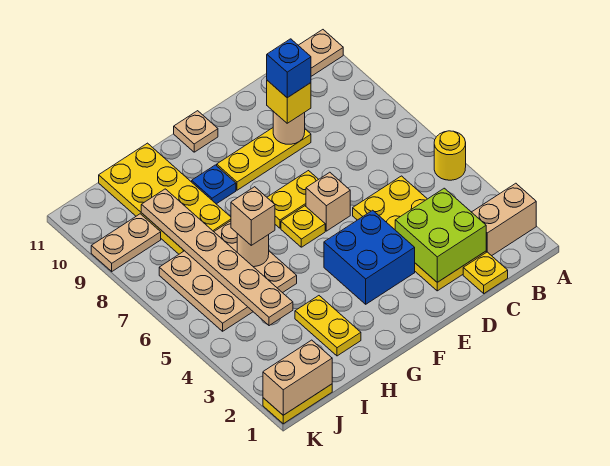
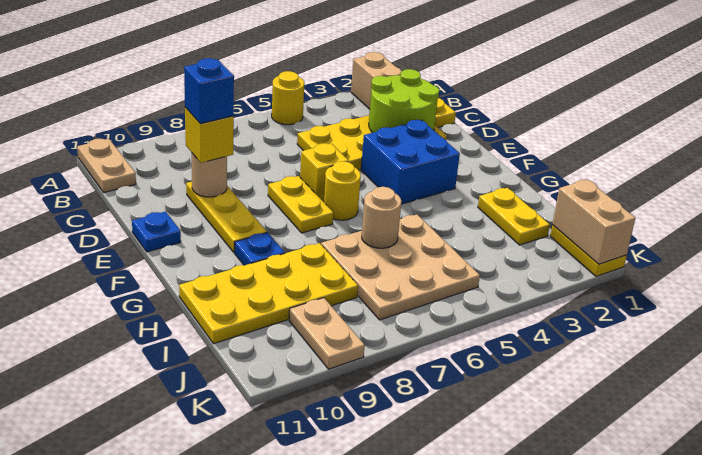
lime brick C2:D3 level 2 -> lime round brick C2:D3 level 2
tan brick E6 level 1 -> yellow brick E6 level 1
none -> blue plate E11 level 1
yellow plate F6 level 1 -> yellow round brick F6 level 1
tan plate F11 level 1 -> none
yellow plate H2:H3 level 1 -> yellow plate H2:I2 level 1
tan brick H6 level 3 -> none
tan plate I4:I9 level 2 -> none

